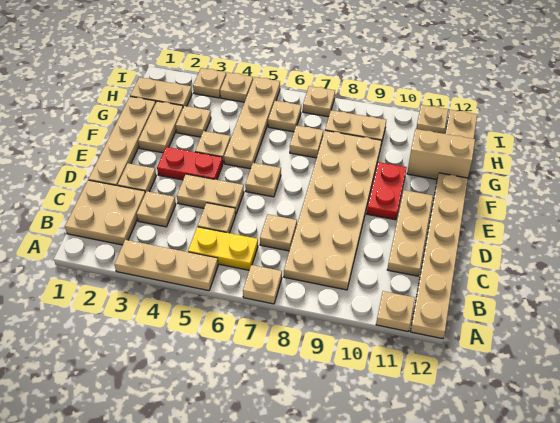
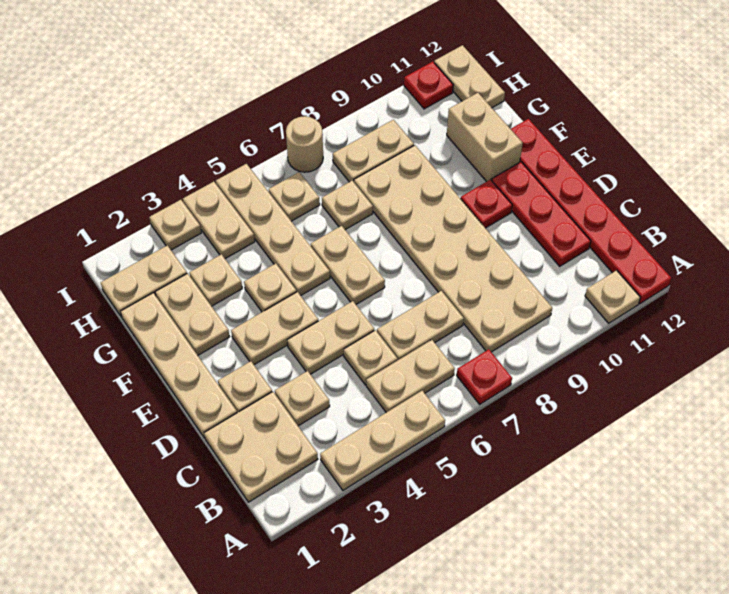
tan plate A7 level 1 -> red plate A7 level 1
tan plate A12:F12 level 1 -> red plate A12:F12 level 1
yellow plate B5:B6 level 1 -> tan plate B5:B6 level 1
tan plate C7 level 1 -> tan plate C6:C7 level 1
tan plate C11:E11 level 1 -> red plate C11:E11 level 1
red plate E3:E4 level 1 -> tan plate E3:E4 level 1
tan plate E6 level 1 -> tan plate E6:F6 level 1
red plate E10:F10 level 1 -> red plate E10 level 1
tan brick G11:G12 level 1 -> tan brick F11:G11 level 1
tan plate I4 level 1 -> tan plate H4:I4 level 1
tan plate I7 level 1 -> tan round brick I7 level 1
tan plate I11 level 1 -> red plate I11 level 1

